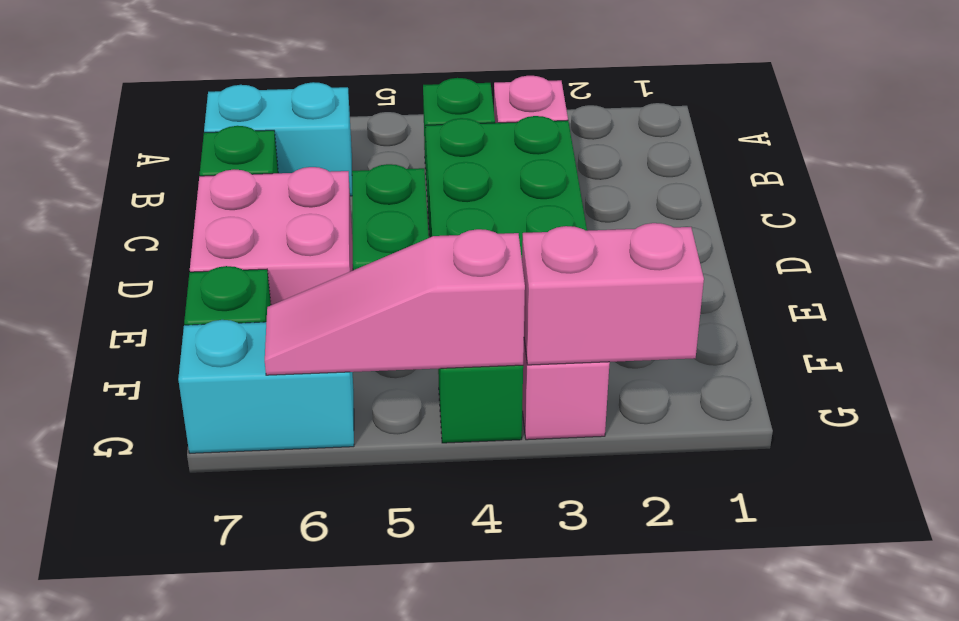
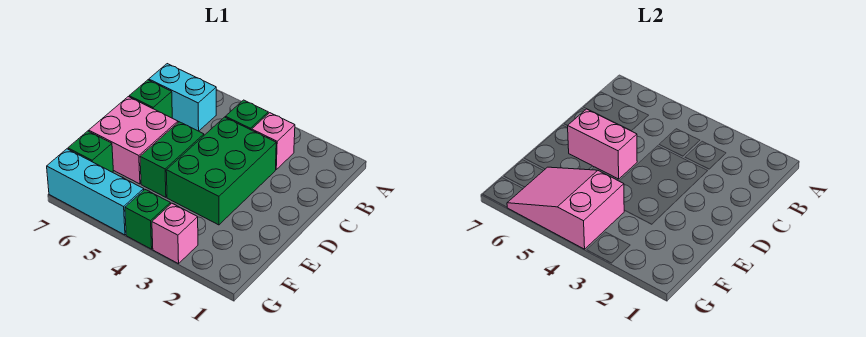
pink brick G2:G3 level 2 -> pink brick D5:D6 level 2
pink slope G4:G6 level 2 top 4 -> pink slope F4:G6 level 2 top 4
cyan brick G6:G7 level 1 -> cyan brick G5:G7 level 1

